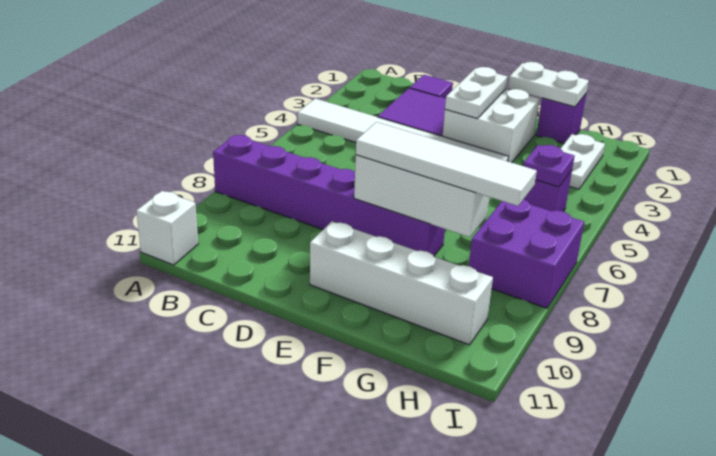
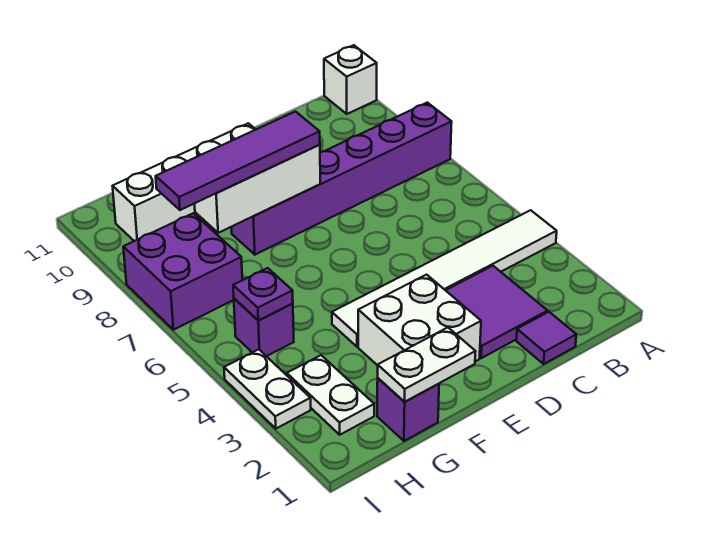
white plate E2:E3 level 2 -> white plate I3:I4 level 1
white tile E8:H8 level 3 -> purple tile E8:H8 level 3

